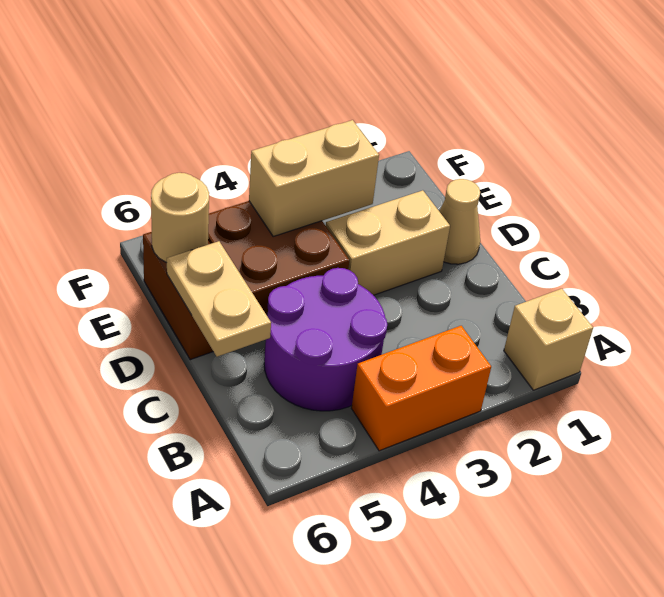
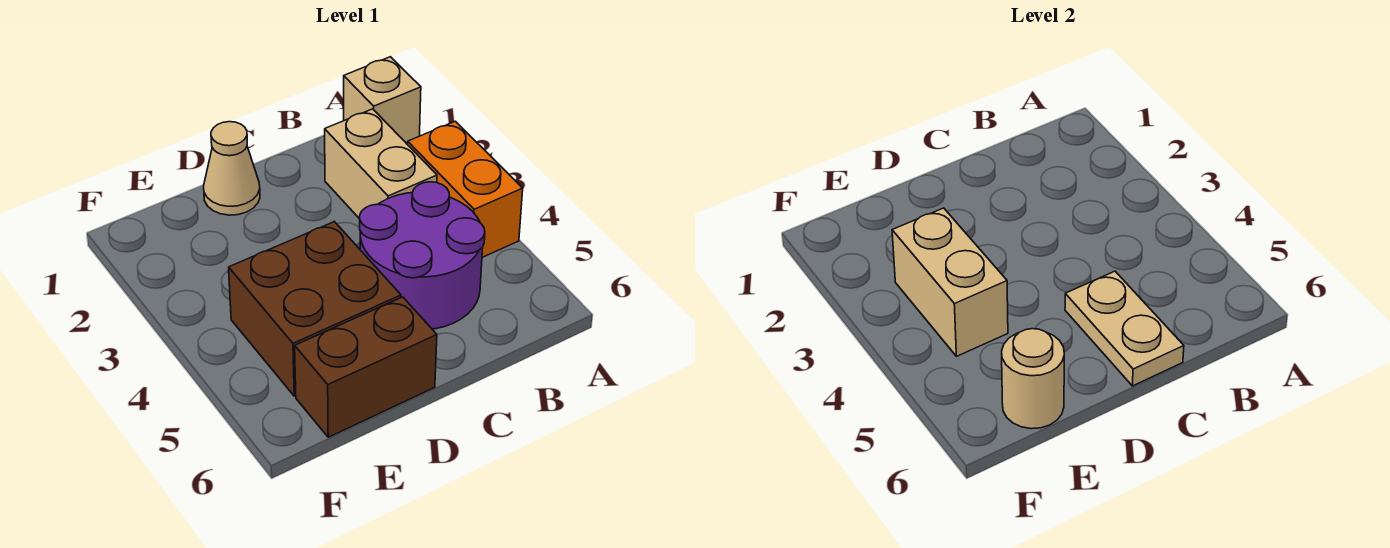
tan plate C6:D6 level 2 -> tan plate C5:C6 level 2
tan brick D2:D3 level 1 -> tan brick B2:B3 level 1

